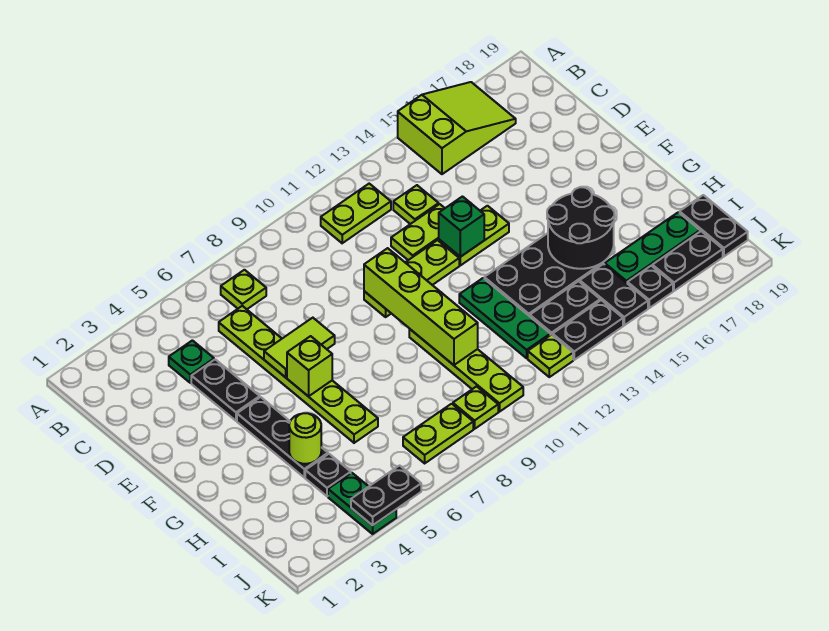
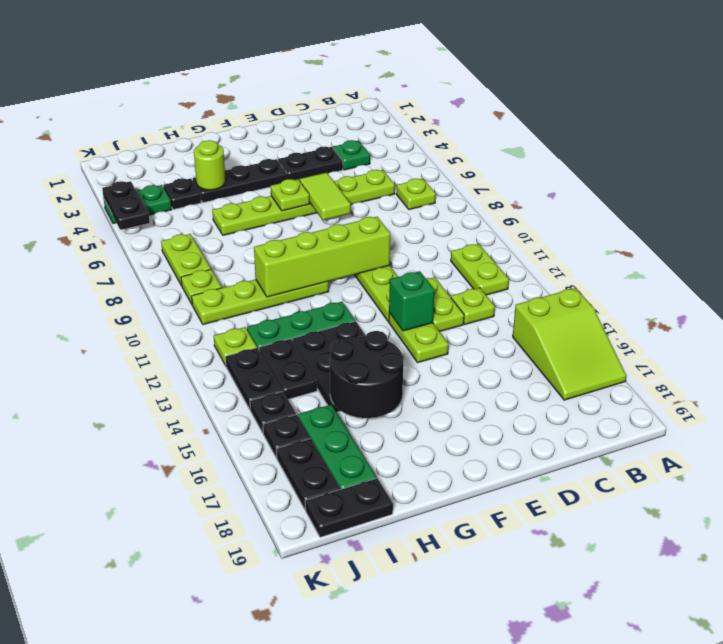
lime brick F6 level 2 -> lime plate F6 level 2
black plate I15:J15 level 1 -> black plate J15 level 1

